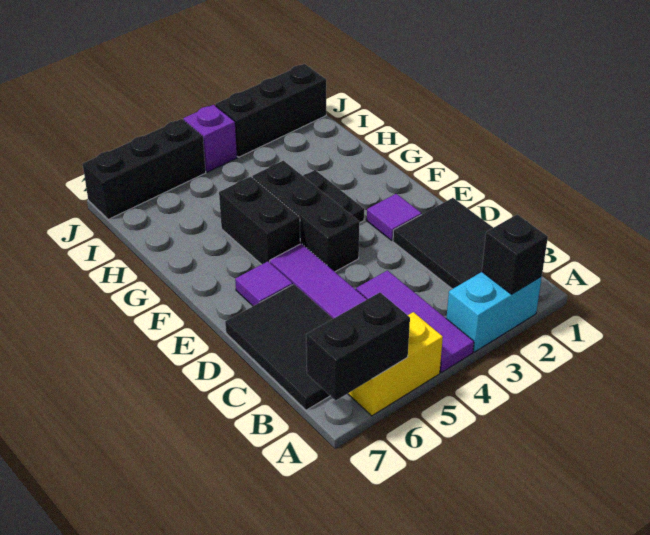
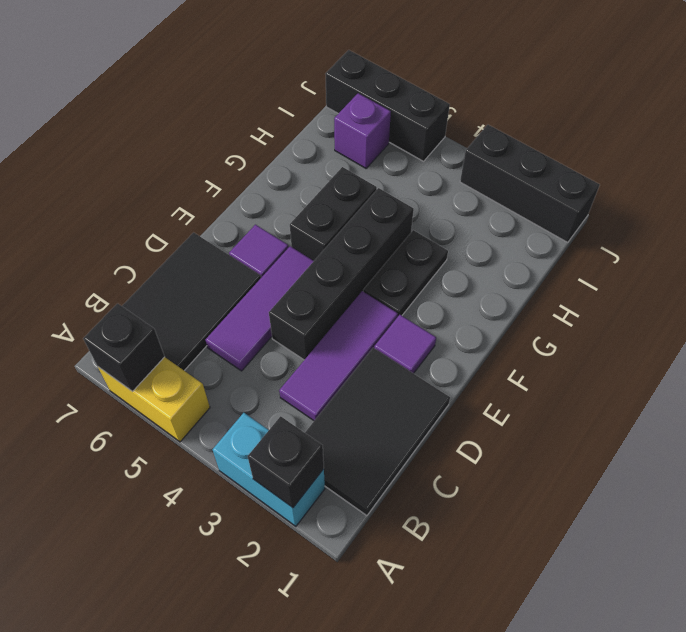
purple tile A4:C4 level 1 -> purple tile C3:E3 level 1
black brick A6:A7 level 2 -> black brick A6 level 2
black brick E4:G4 level 1 -> black brick D4:G4 level 1
purple brick J4 level 1 -> purple brick I6 level 1

